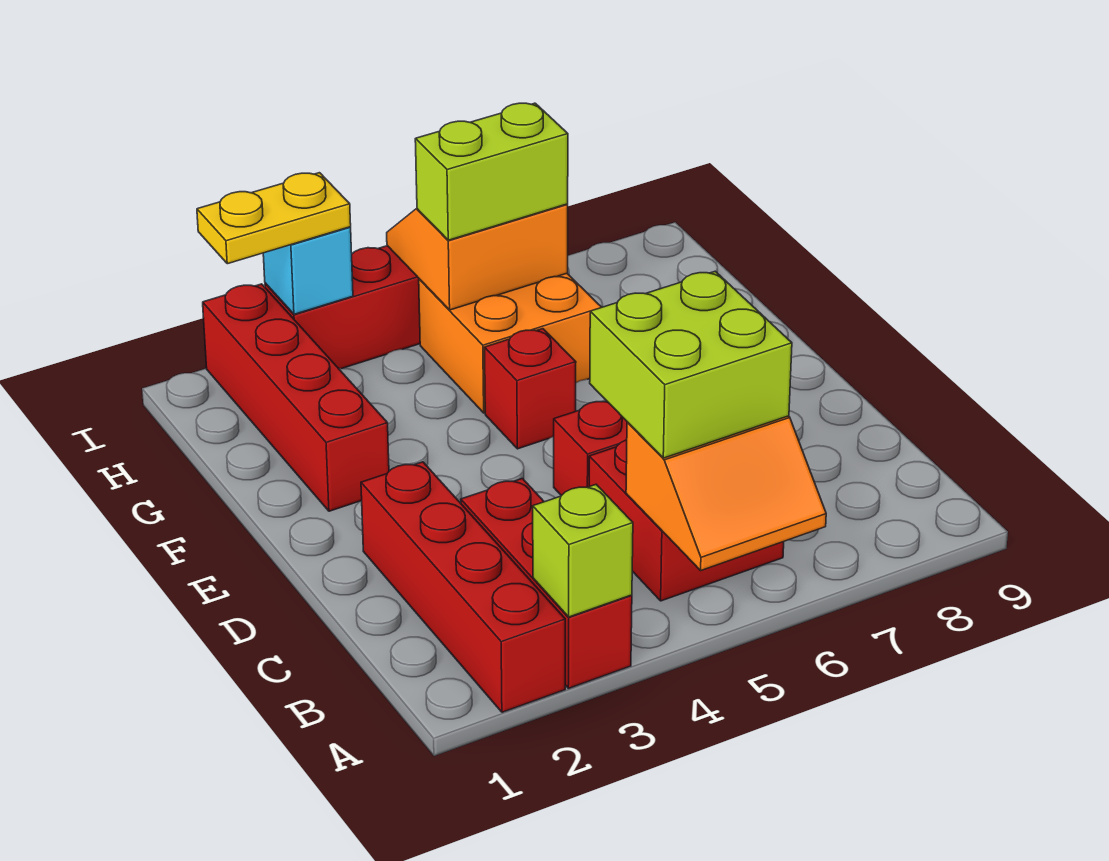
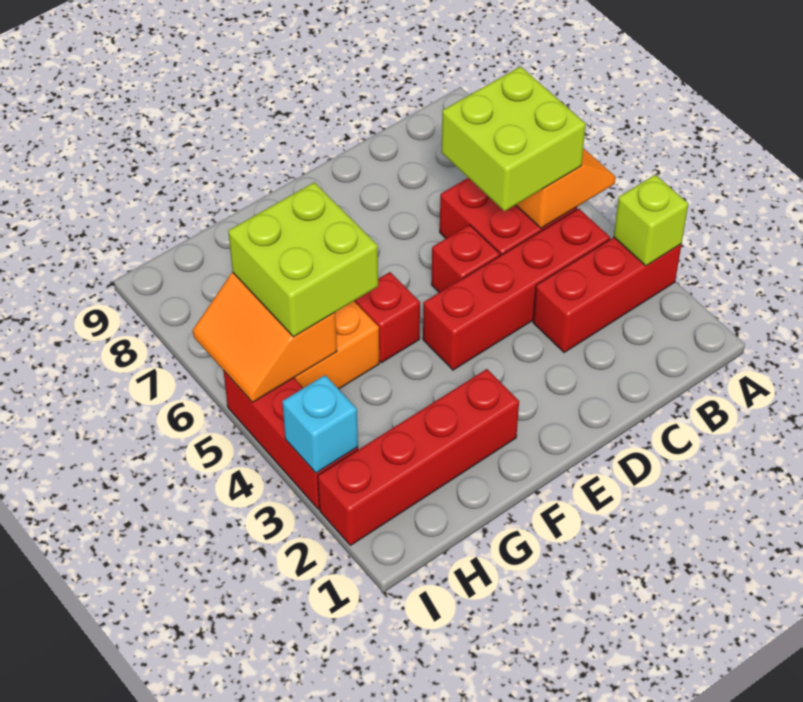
red brick A2:D2 level 1 -> red brick B4:E4 level 1
lime brick H5:H6 level 3 -> lime brick G5:H6 level 3
yellow plate I2:I3 level 3 -> none

